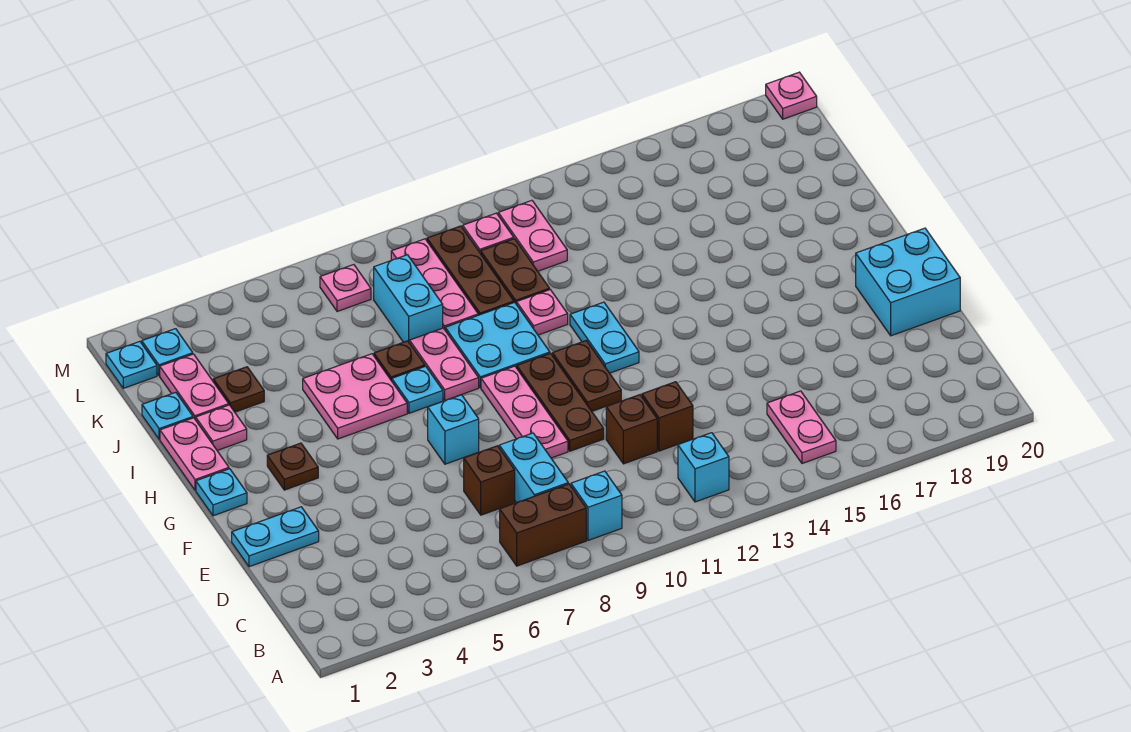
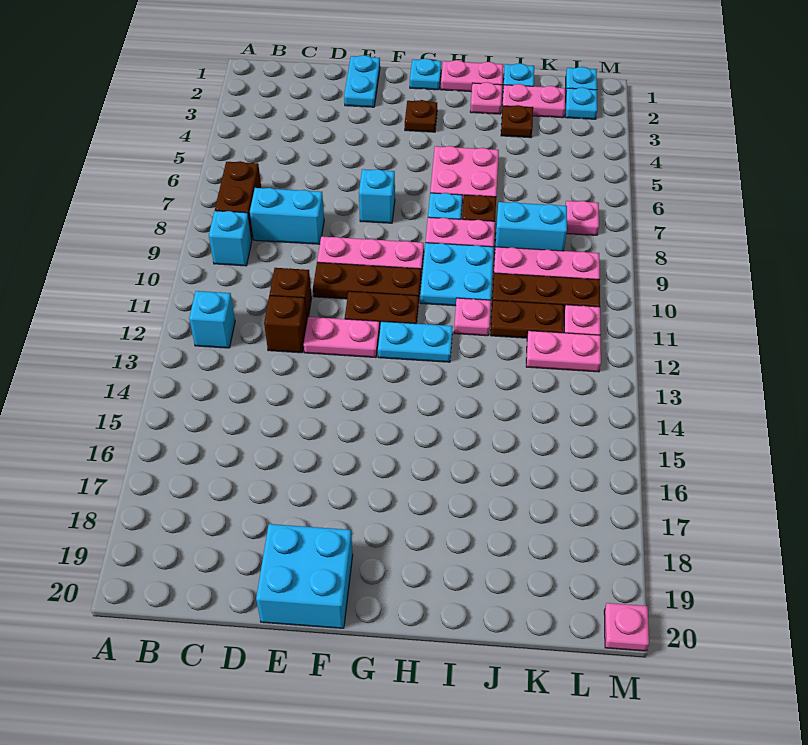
pink plate B15:C15 level 1 -> pink plate E12:F12 level 1
brown brick D7 level 1 -> none

